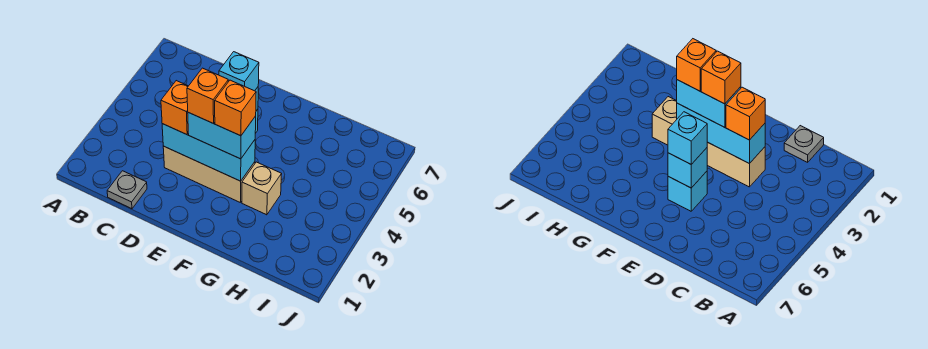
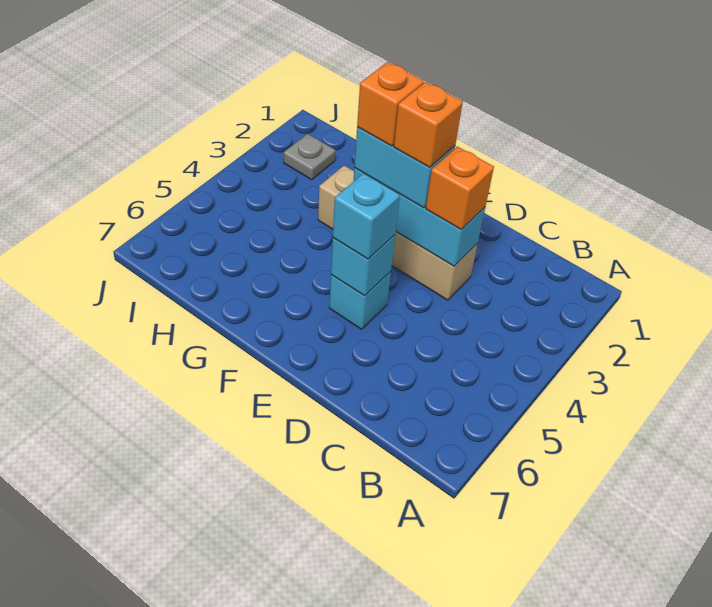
grey plate C1 level 1 -> grey plate I2 level 1

